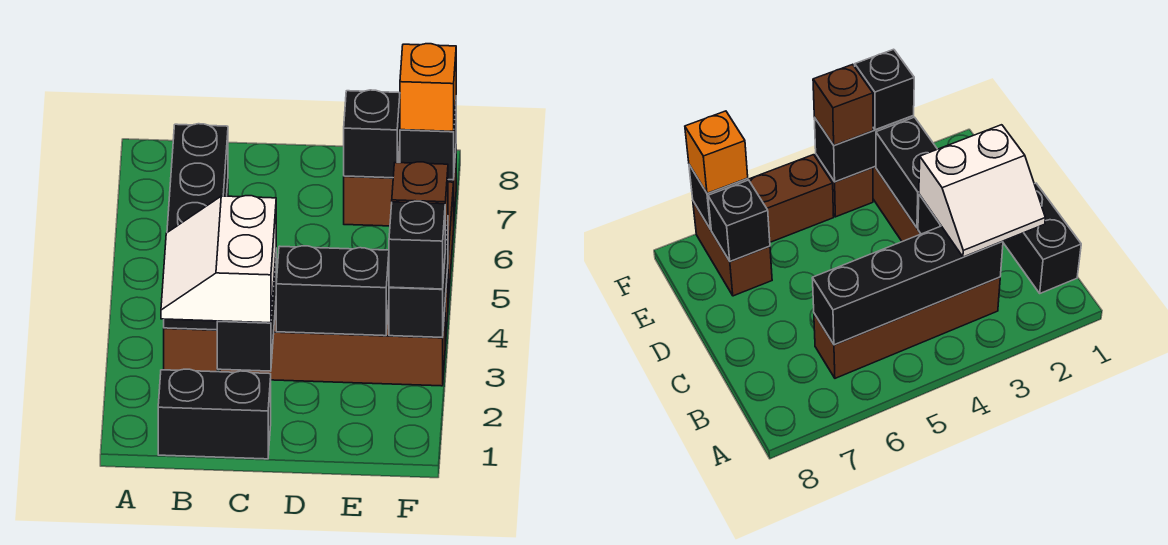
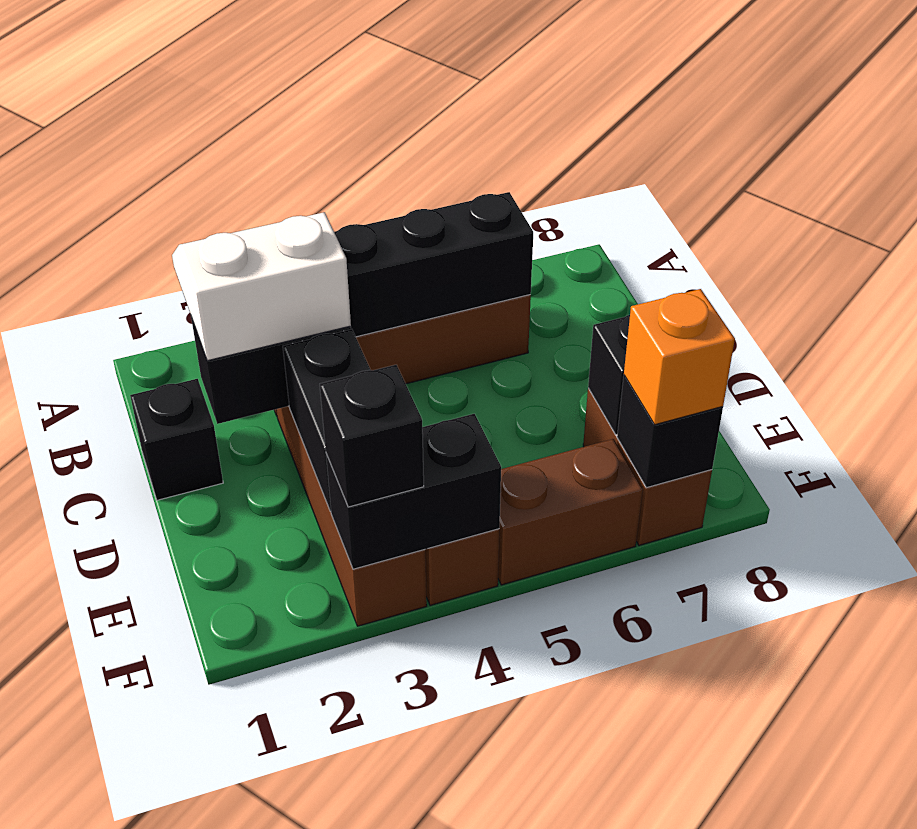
black brick B1:C1 level 1 -> black brick C1 level 1
brown brick F4 level 3 -> none

